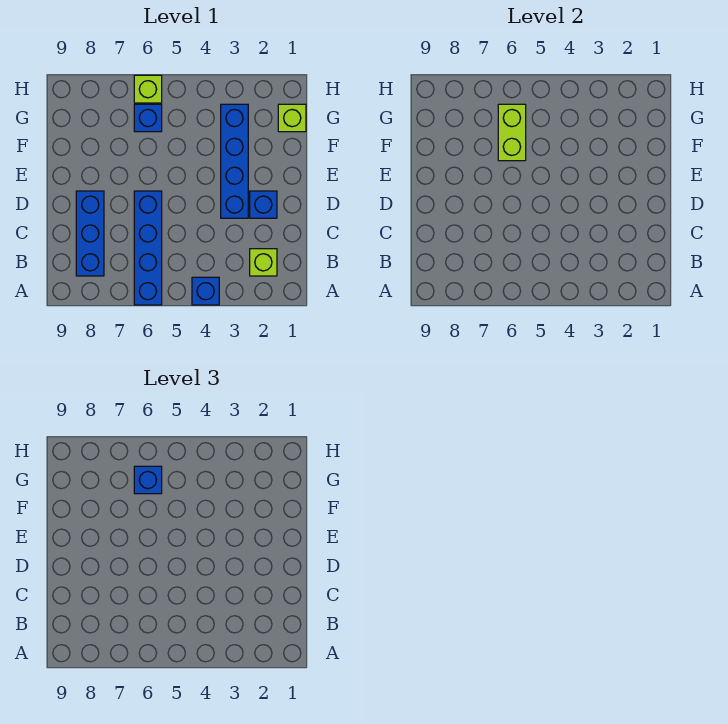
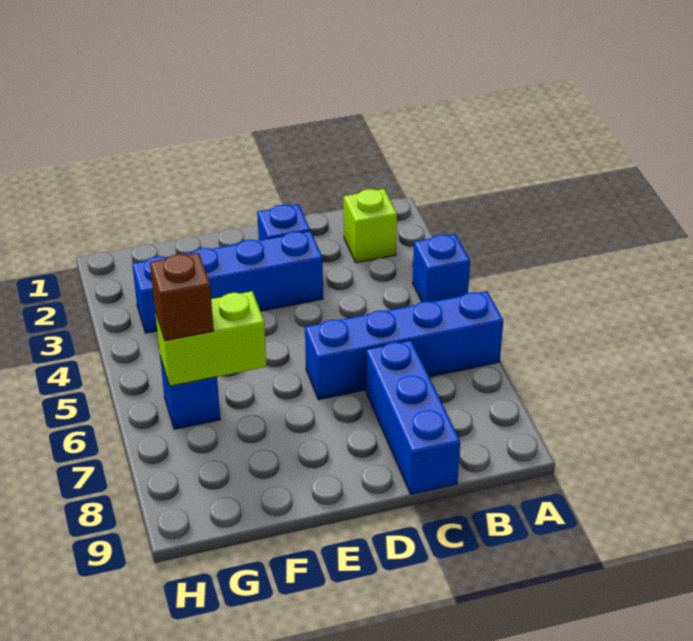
blue brick B8:D8 level 1 -> blue brick C7:C9 level 1
lime brick G1 level 1 -> none
blue brick G6 level 3 -> brown brick G6 level 3
lime brick H6 level 1 -> none

